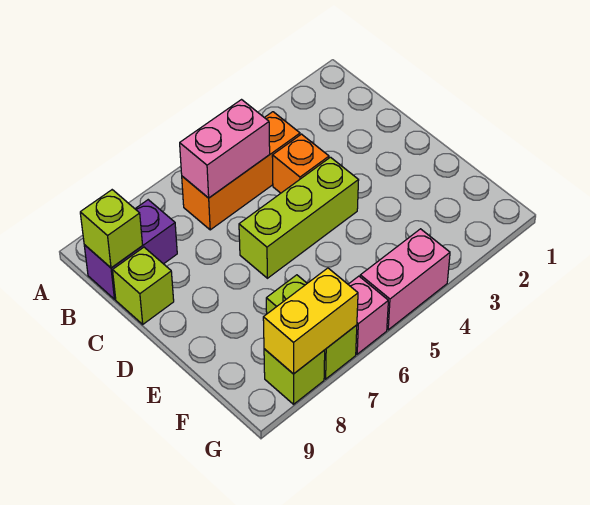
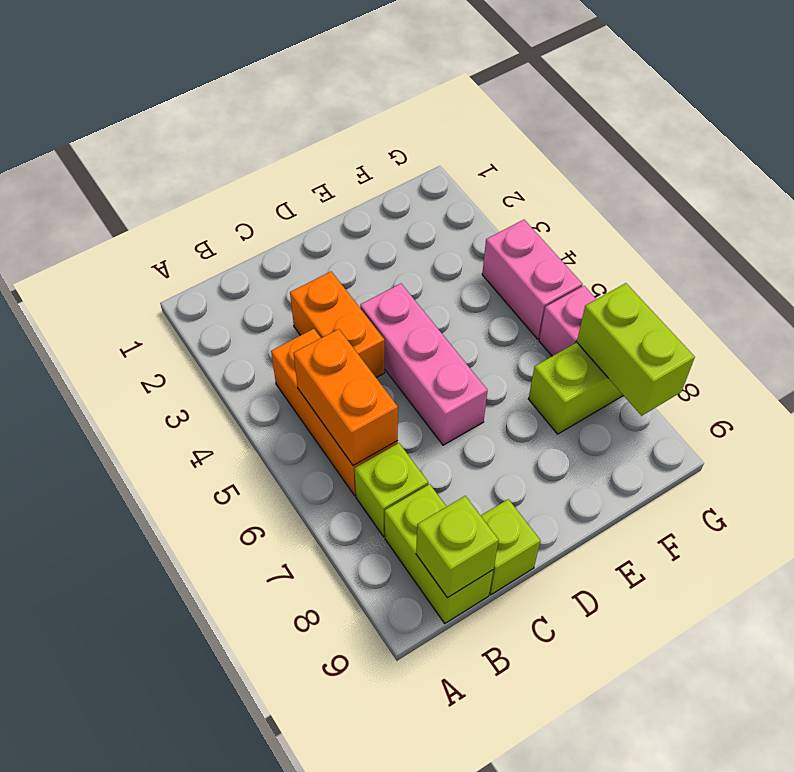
pink brick B5:B6 level 2 -> orange brick B5:B6 level 2
purple brick B8:B9 level 1 -> lime brick B8:B9 level 1
orange brick C4 level 1 -> orange brick C3:C4 level 1
lime brick D4:D6 level 1 -> pink brick D4:D6 level 1
yellow brick G7:G8 level 2 -> lime brick G7:G8 level 2
lime brick G8 level 1 -> lime brick B7 level 1

